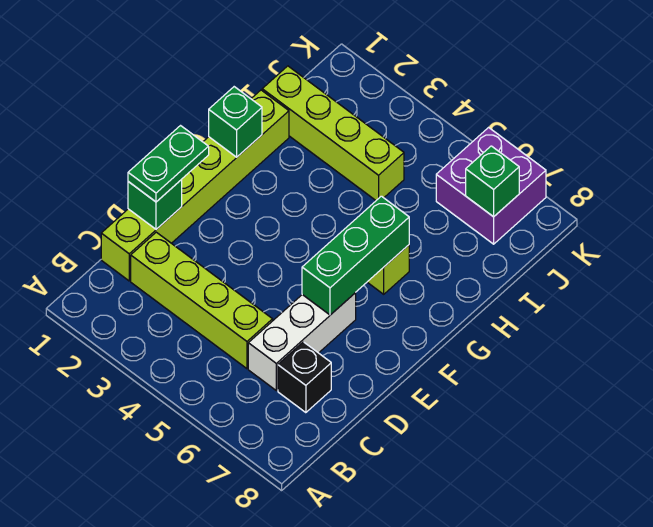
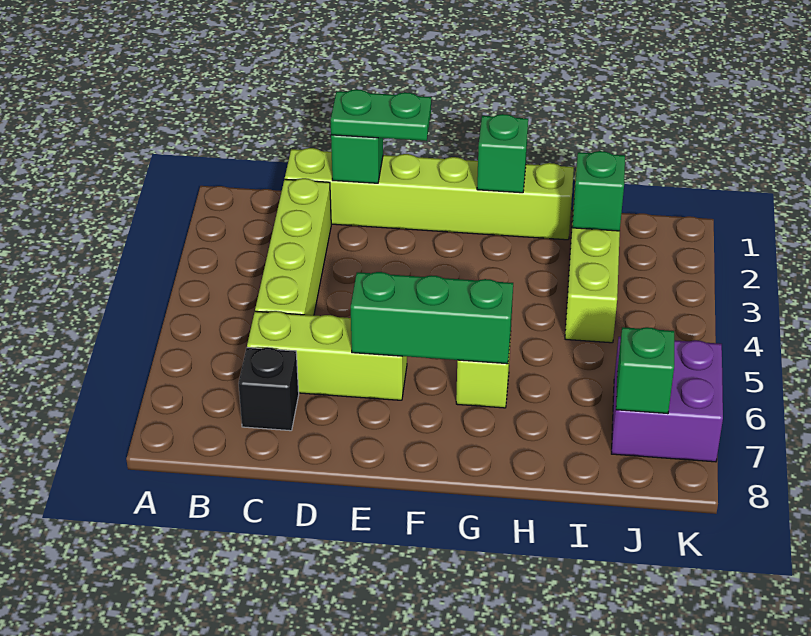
white brick C6:E6 level 1 -> lime brick C6:E6 level 1
none -> green brick I2 level 2

